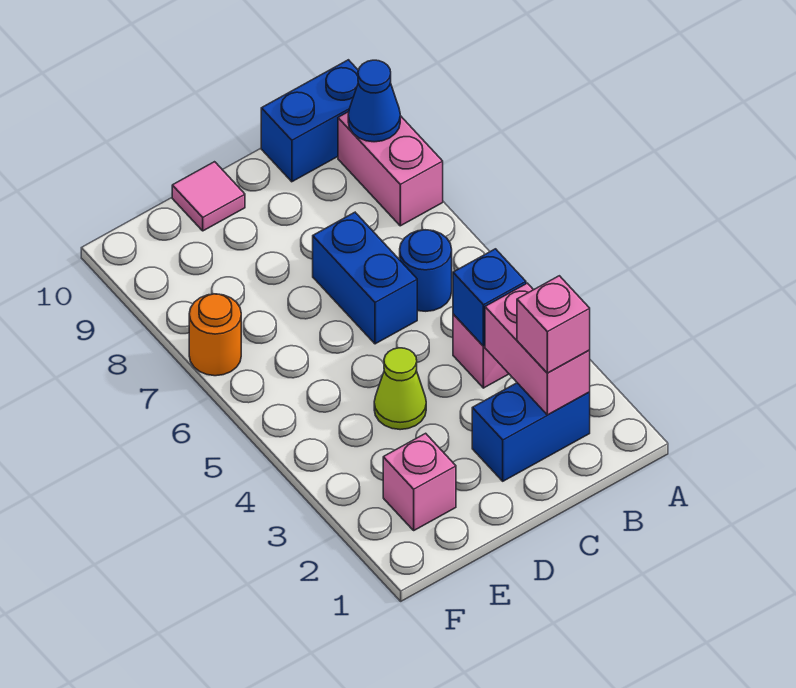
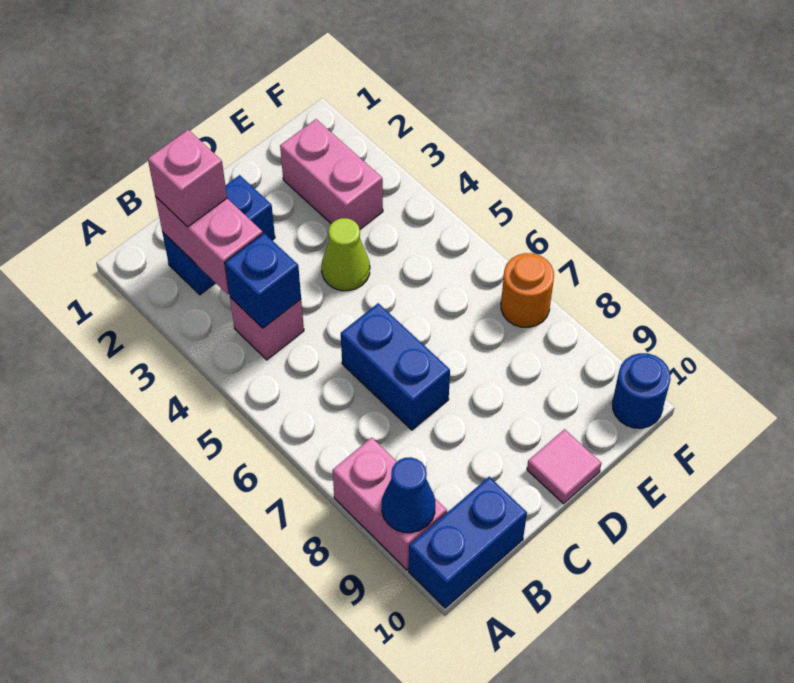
blue round brick B6 level 1 -> blue round brick F10 level 1
pink brick E2 level 1 -> pink brick E2:E3 level 1

